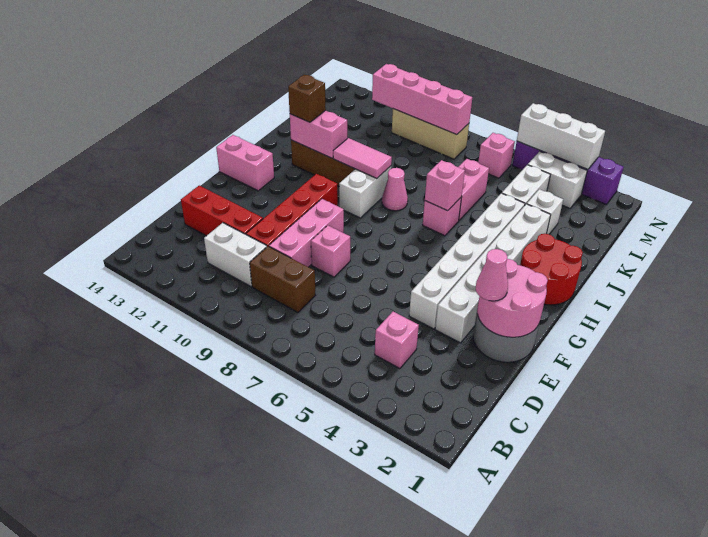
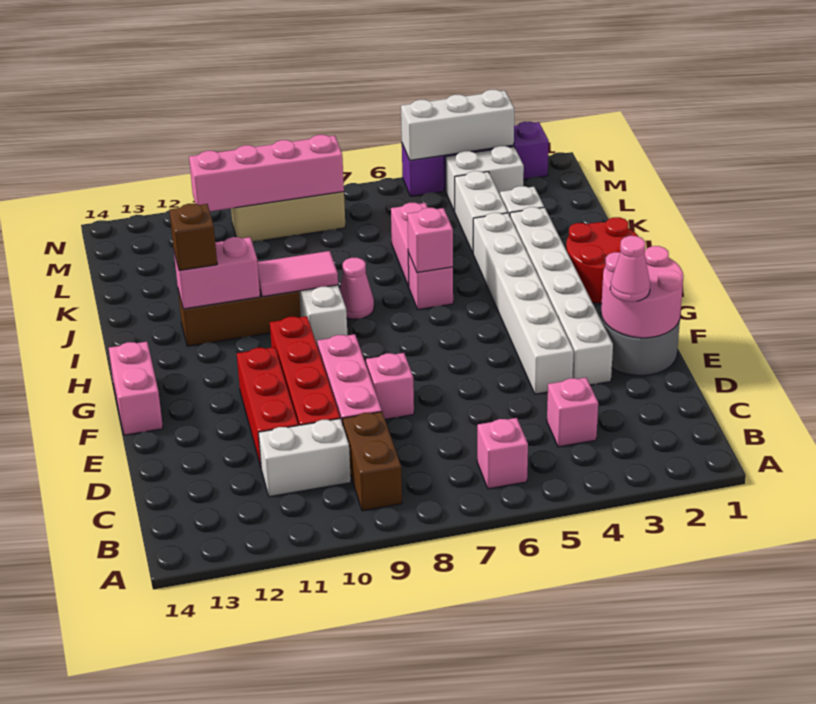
brown brick C8:C9 level 1 -> brown brick B9:C9 level 1
red brick D11:D13 level 1 -> red brick D11:F11 level 1
pink brick G13:G14 level 1 -> pink brick F14:G14 level 1
pink brick M6 level 1 -> pink brick B6 level 1

